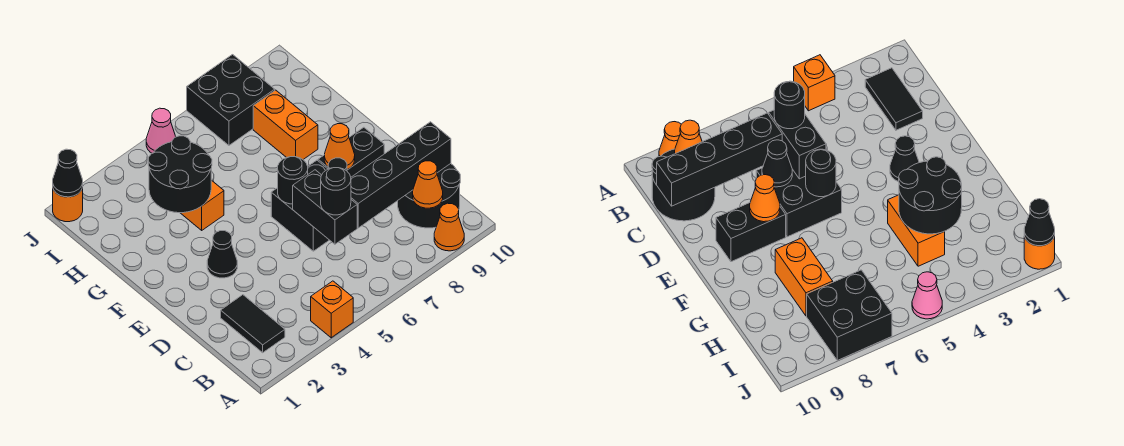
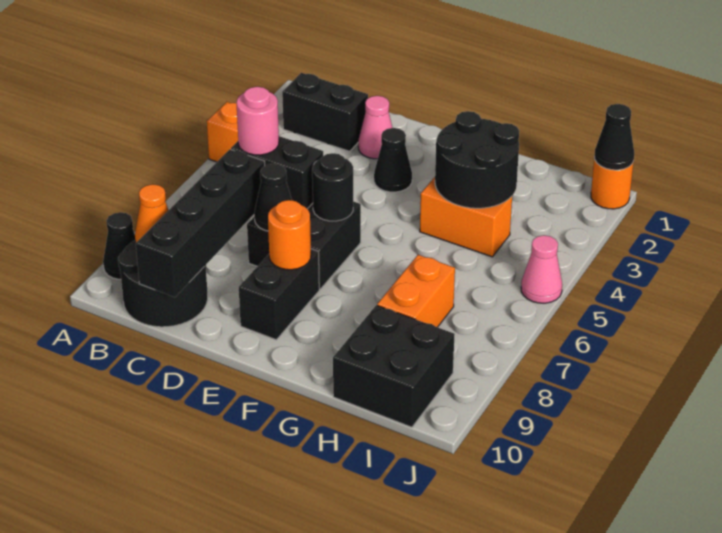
orange cone A9 level 1 -> black cone A9 level 1
black tile B2:C2 level 1 -> black brick B2:C2 level 1
black round brick C6 level 3 -> pink round brick C6 level 3
none -> pink cone D2 level 1
orange cone E8 level 2 -> orange round brick E8 level 2
orange brick G8:H8 level 1 -> orange brick H7:H8 level 1
black brick I7:J8 level 1 -> black brick H9:I10 level 1

